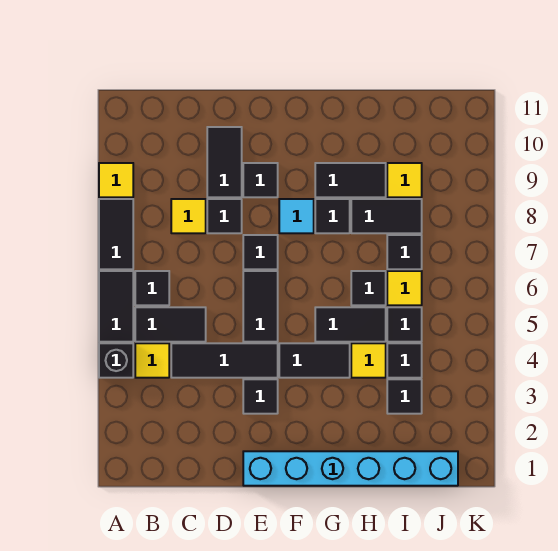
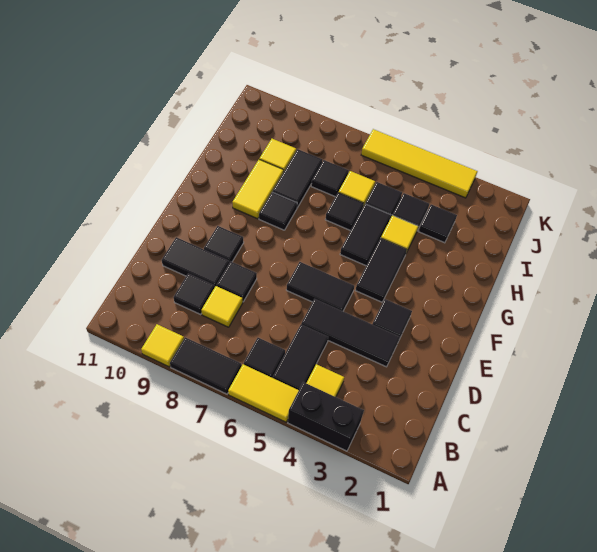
black brick A4 level 1 -> black brick A3:A4 level 1
black tile A5:A6 level 1 -> yellow tile A5:A6 level 1
black tile C4:E4 level 1 -> black tile D3:D5 level 1
cyan brick E1:J1 level 1 -> none
black tile E7 level 1 -> black tile C9 level 1
cyan tile F8 level 1 -> none
black tile G9:H9 level 1 -> yellow tile G9:H9 level 1
none -> yellow tile K3:K6 level 1

